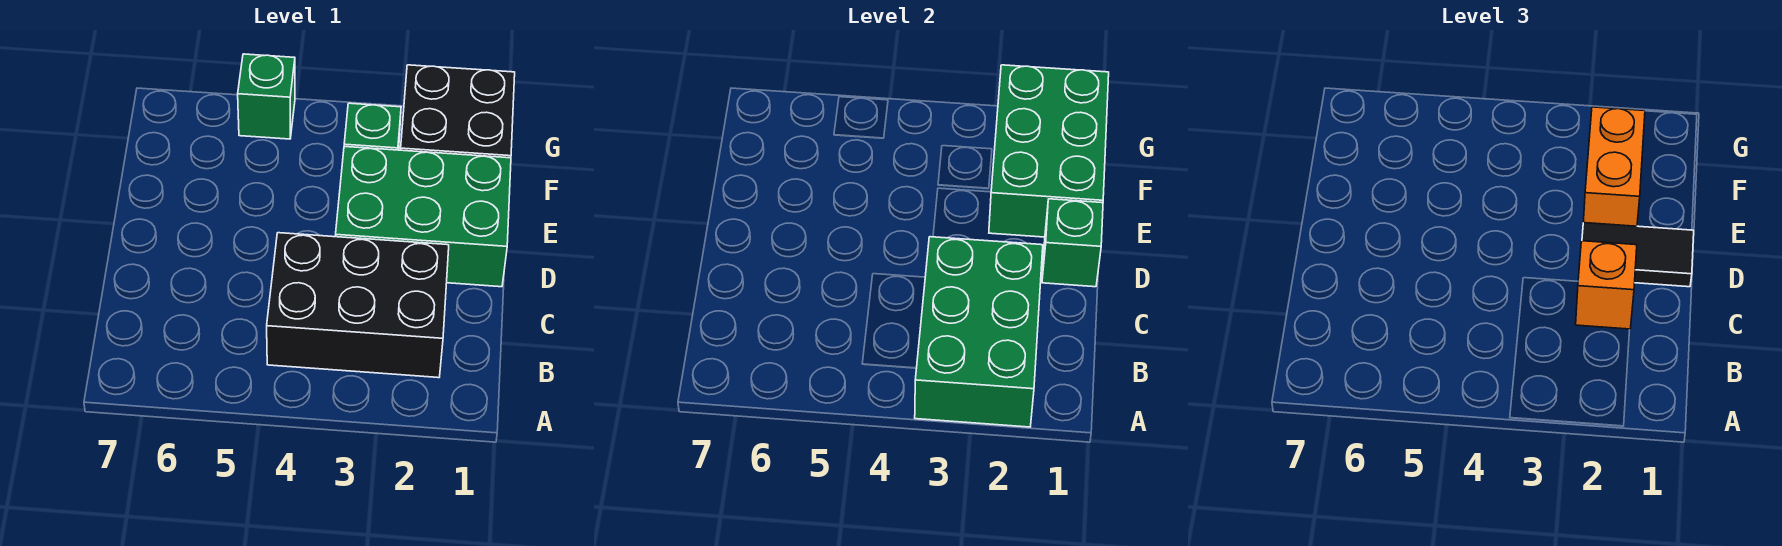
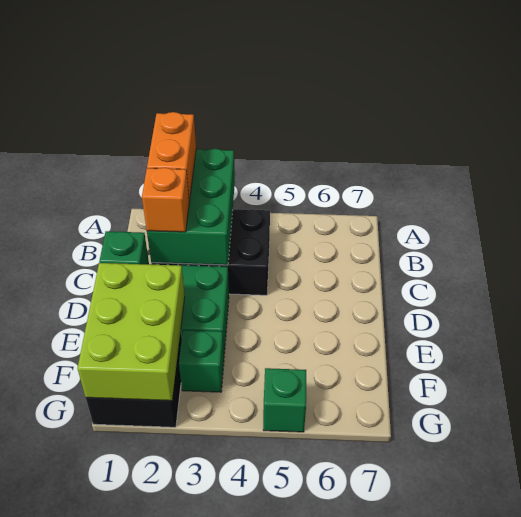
black tile D1:D2 level 3 -> none
green brick E1:G2 level 2 -> lime brick E1:G2 level 2
orange brick E2:F2 level 3 -> orange brick A2:B2 level 3

